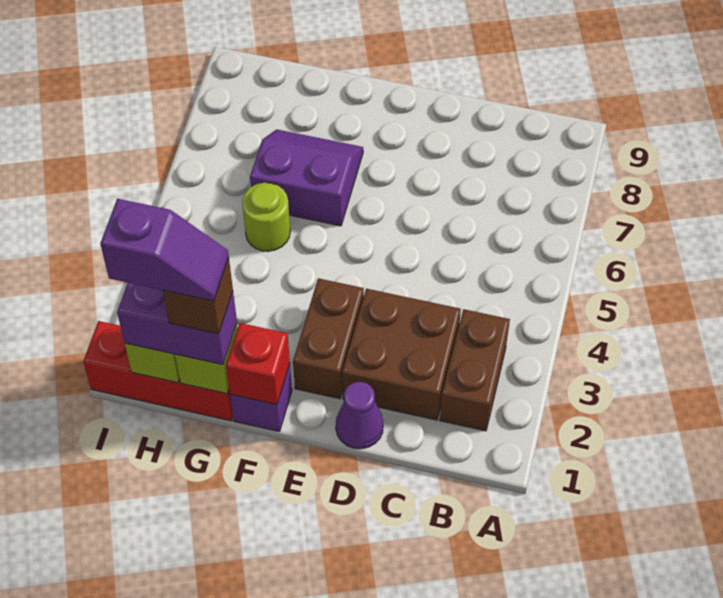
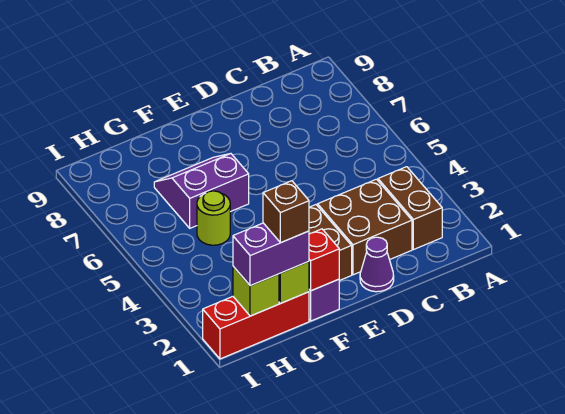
purple slope G1:H1 level 5 top H -> none

